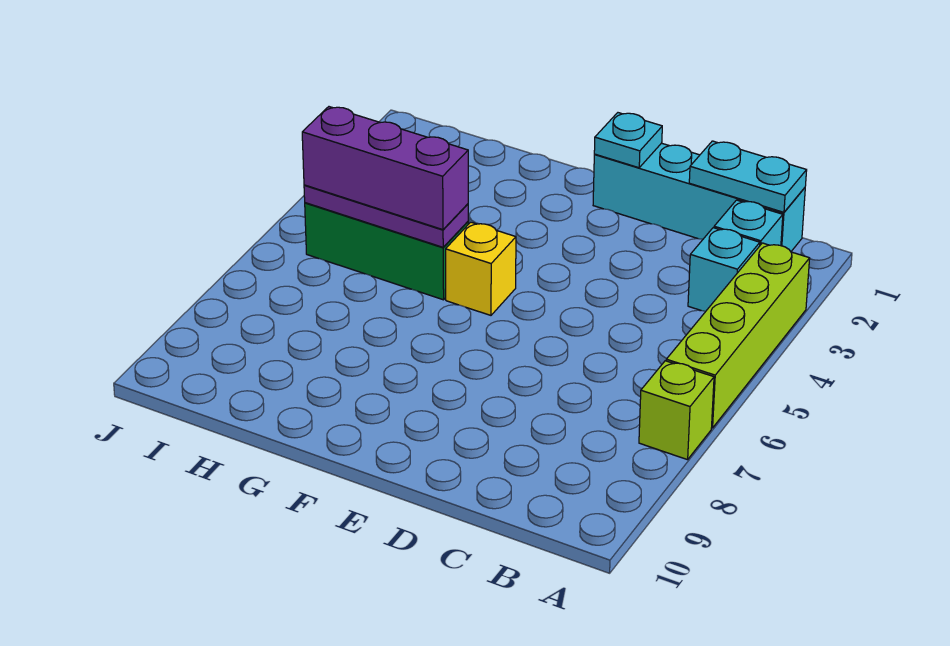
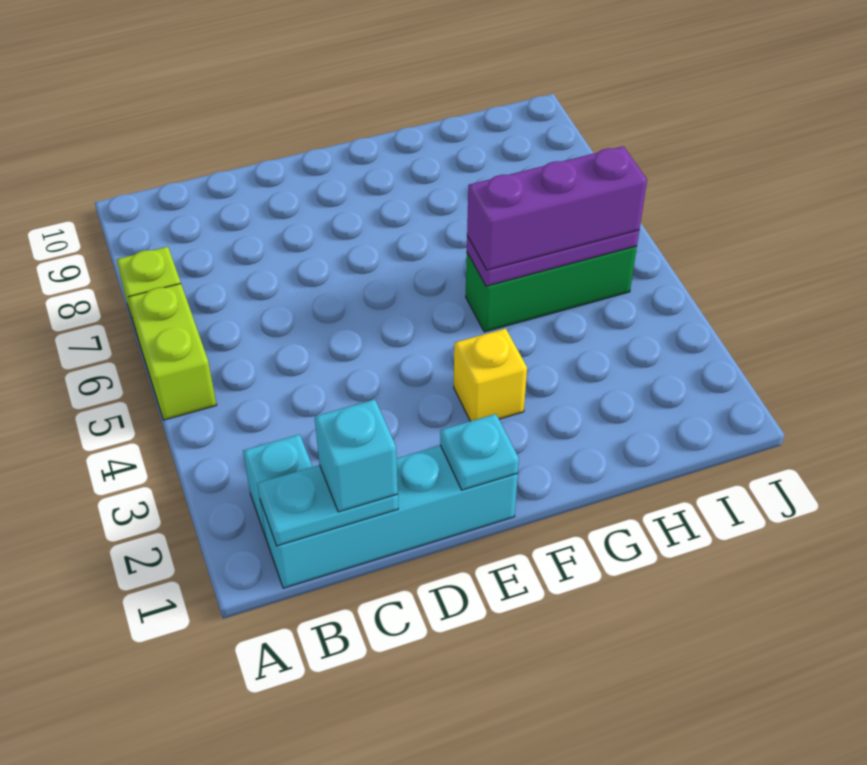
lime brick A3:A6 level 1 -> lime brick A5:A6 level 1
cyan brick B3 level 1 -> cyan brick C1 level 3
yellow brick F5 level 1 -> yellow brick F3 level 1

